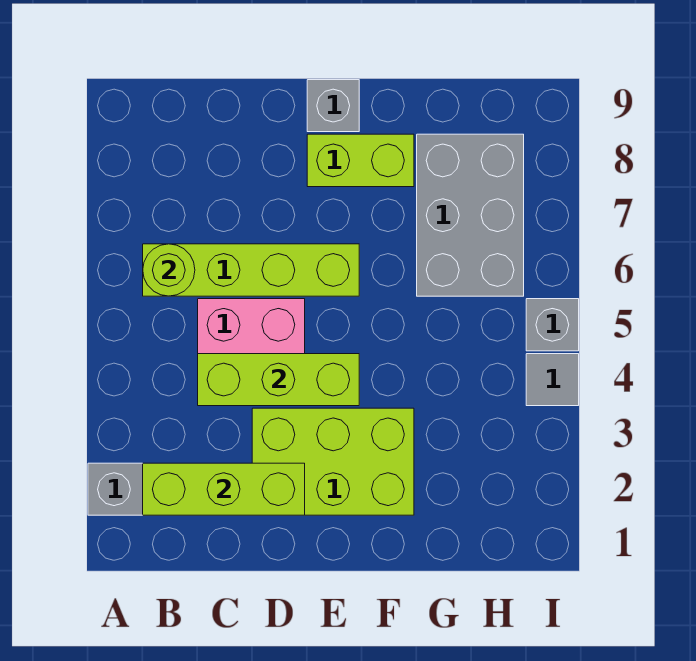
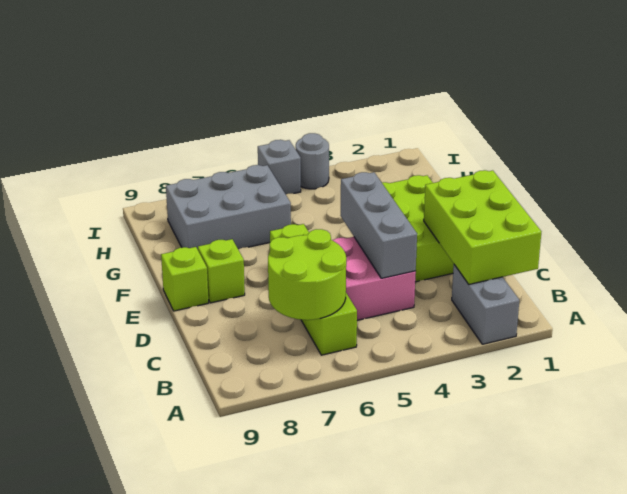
lime brick B2:D2 level 2 -> lime brick B1:D2 level 2
lime round brick B6 level 2 -> lime round brick B6:C7 level 2
lime brick C4:E4 level 2 -> grey brick C4:E4 level 2
lime brick E8:F8 level 1 -> lime brick E8 level 1
grey brick E9 level 1 -> lime brick E9 level 1
grey tile I4 level 1 -> grey round brick I4 level 1

